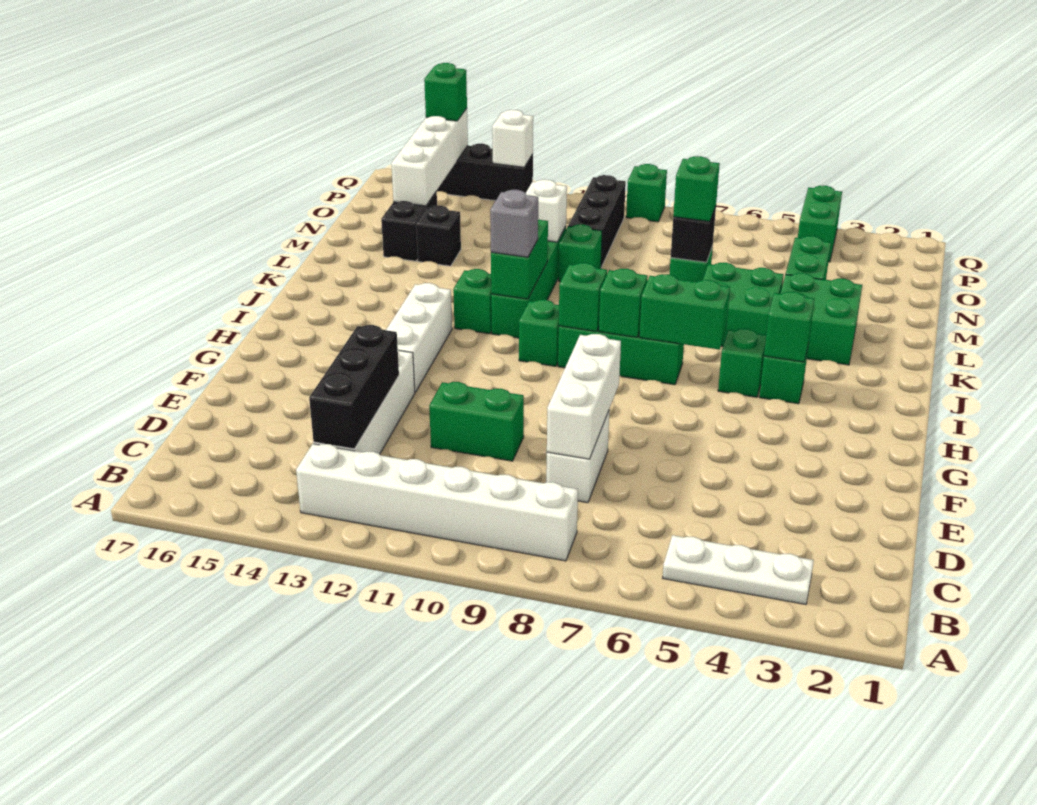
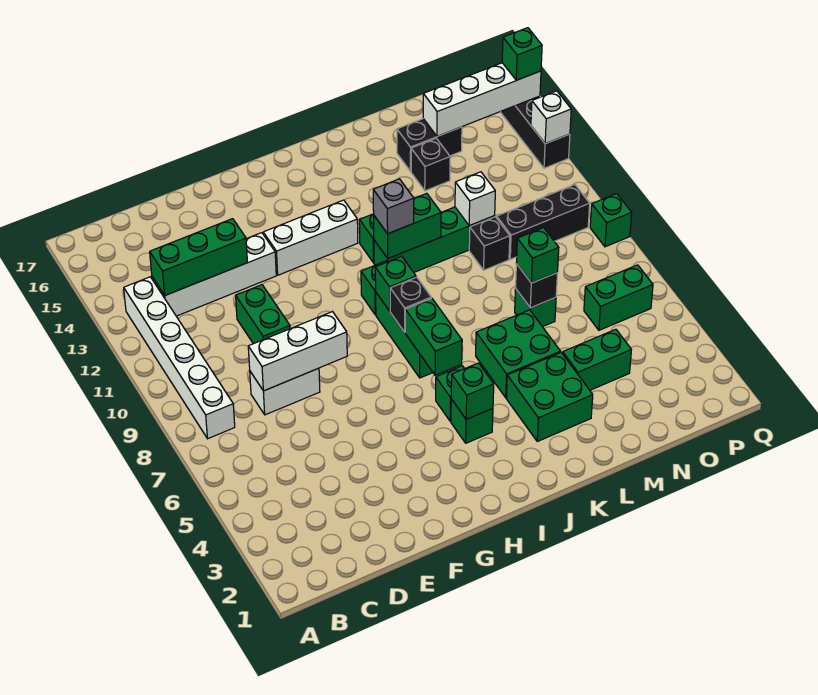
white plate B3:B5 level 1 -> none
black brick C13:E13 level 2 -> green brick C13:E13 level 2
green brick I8 level 2 -> black brick I8 level 2
green brick M10 level 1 -> black brick M10 level 1
green brick P4:Q4 level 1 -> green brick O6:P6 level 1

